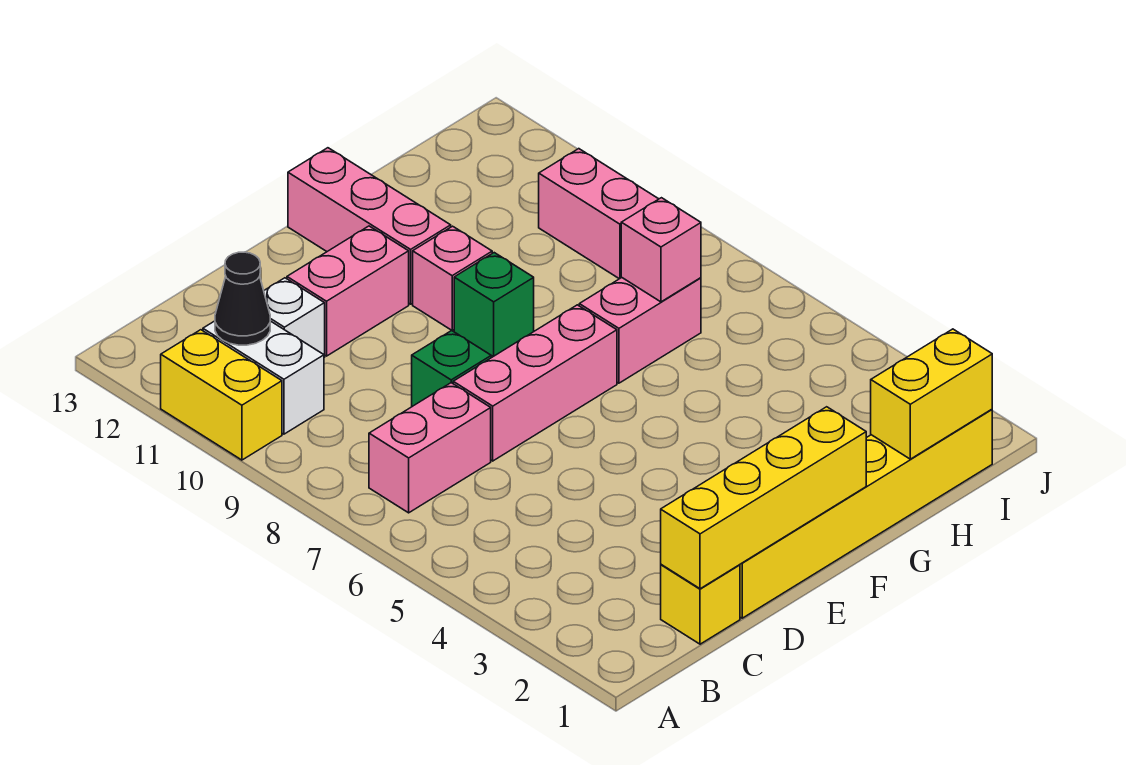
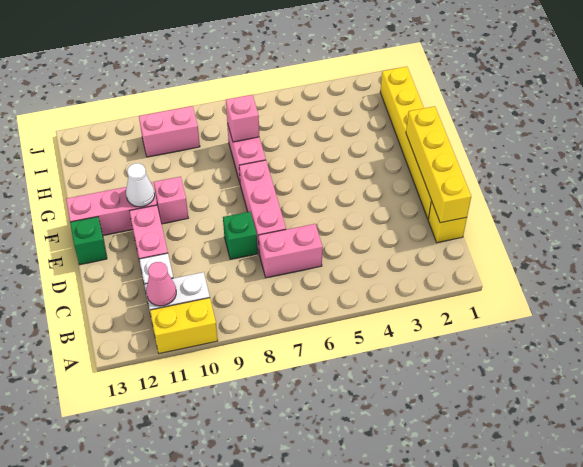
pink brick B7:C7 level 1 -> pink brick C6:C7 level 1
black cone B11 level 2 -> pink cone B11 level 2
green brick F9 level 1 -> green brick E13 level 1
none -> white cone F11 level 2
yellow brick H1:I1 level 2 -> none

